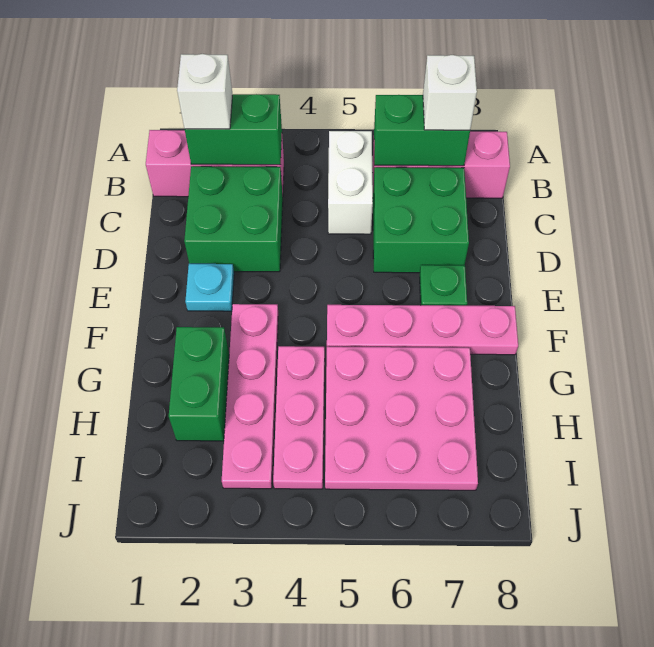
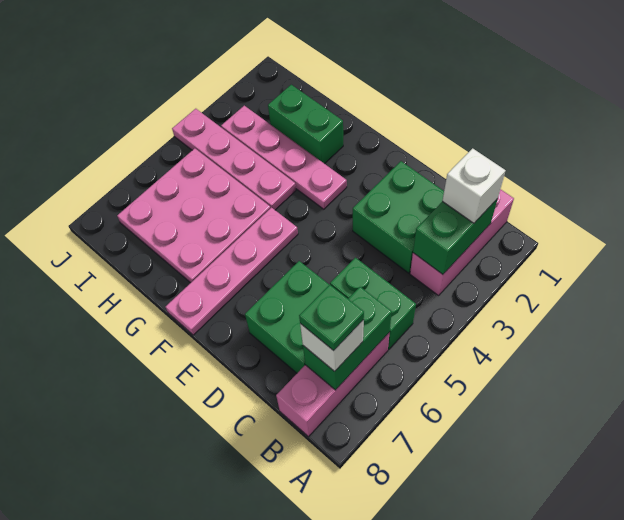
white brick B5:C5 level 1 -> green brick B5:C5 level 1
cyan plate E2 level 1 -> none
green plate E7 level 1 -> green plate B7 level 4
pink plate G4:I4 level 1 -> pink plate G4:J4 level 1

